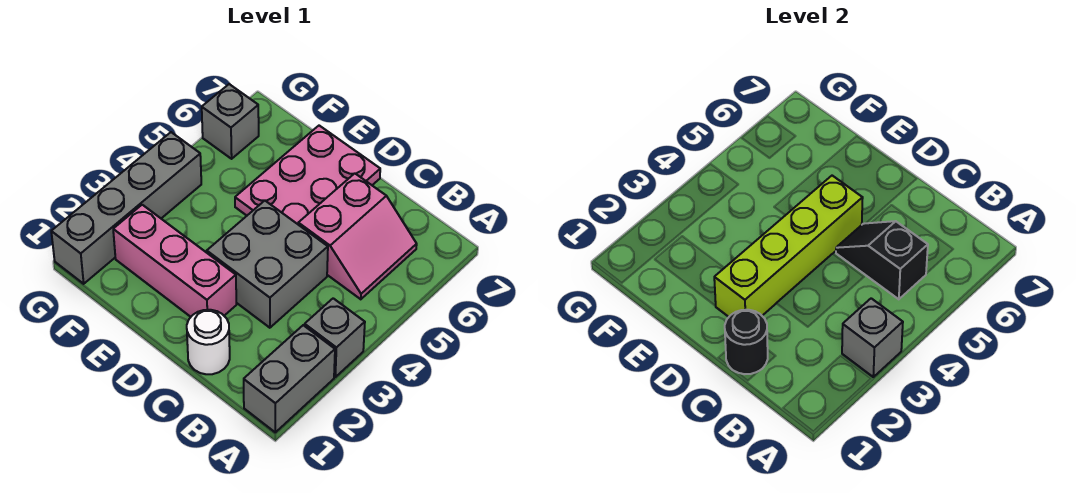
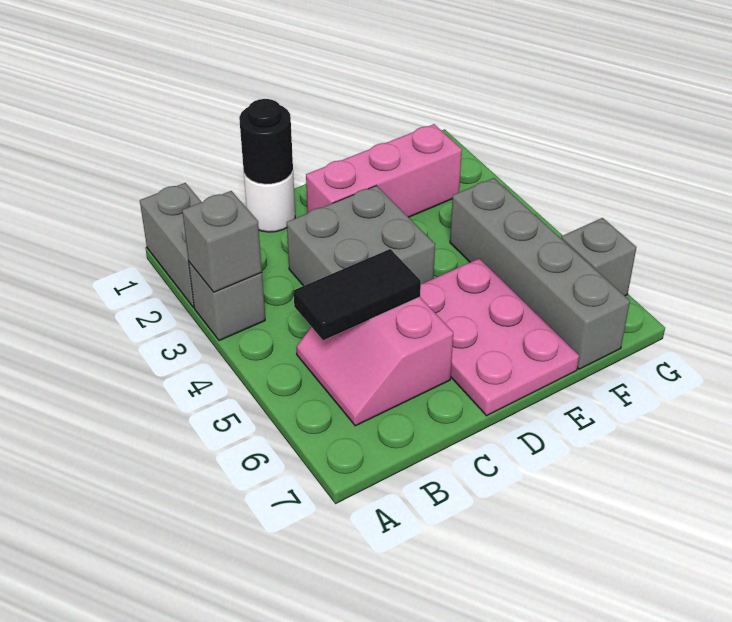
black slope B5:C5 level 2 top B -> black tile B5:C5 level 2
lime brick D2:D5 level 2 -> none
grey brick G1:G4 level 1 -> grey brick F4:F7 level 1

